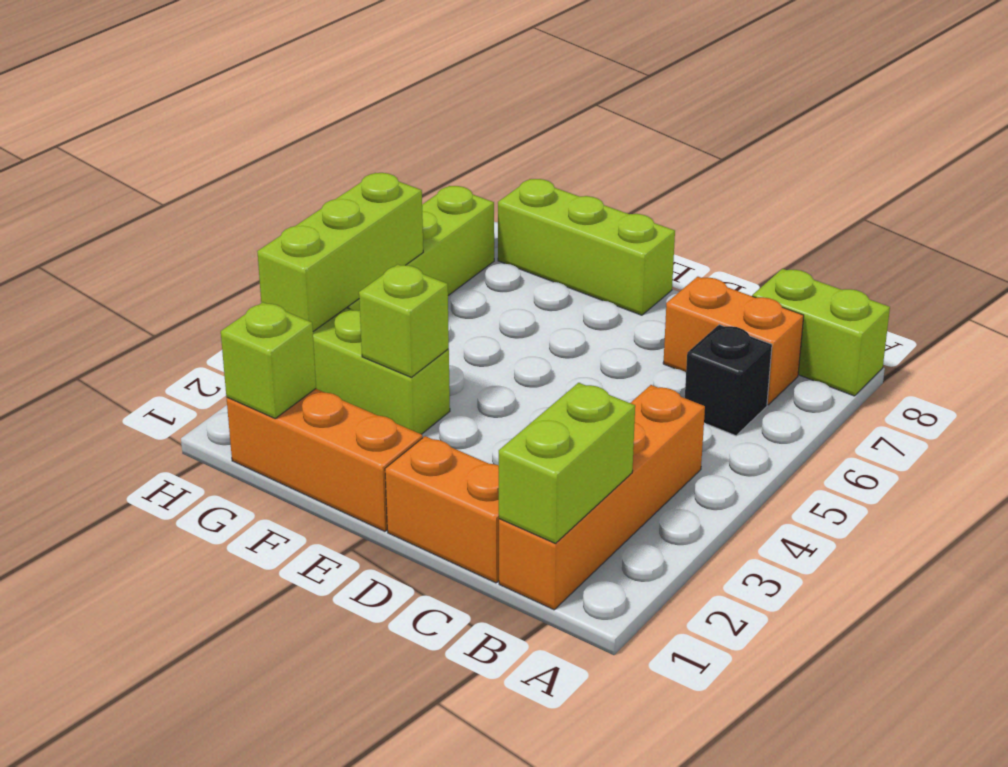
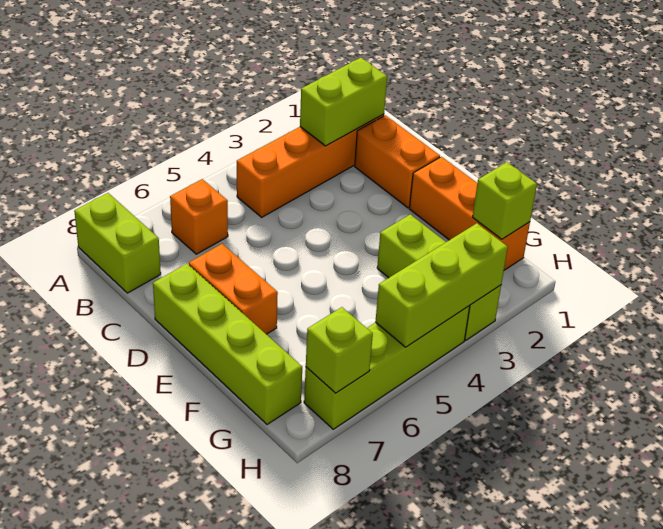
black brick B6 level 1 -> orange brick B6 level 1
orange brick B7:C7 level 1 -> orange brick D7:E7 level 1
lime brick E8:G8 level 1 -> lime brick D8:G8 level 1
lime brick F3 level 2 -> lime brick H7 level 2

